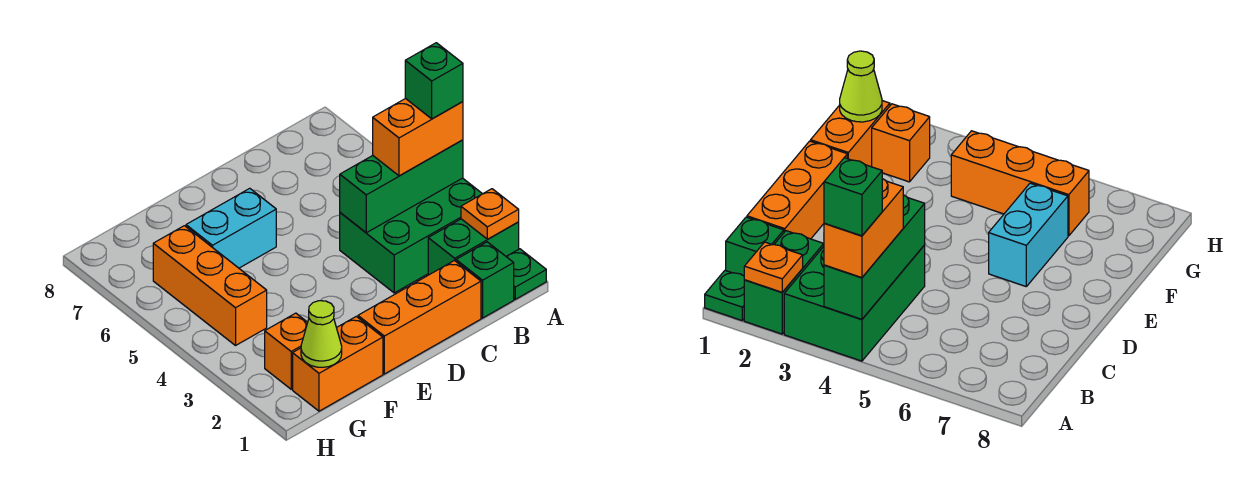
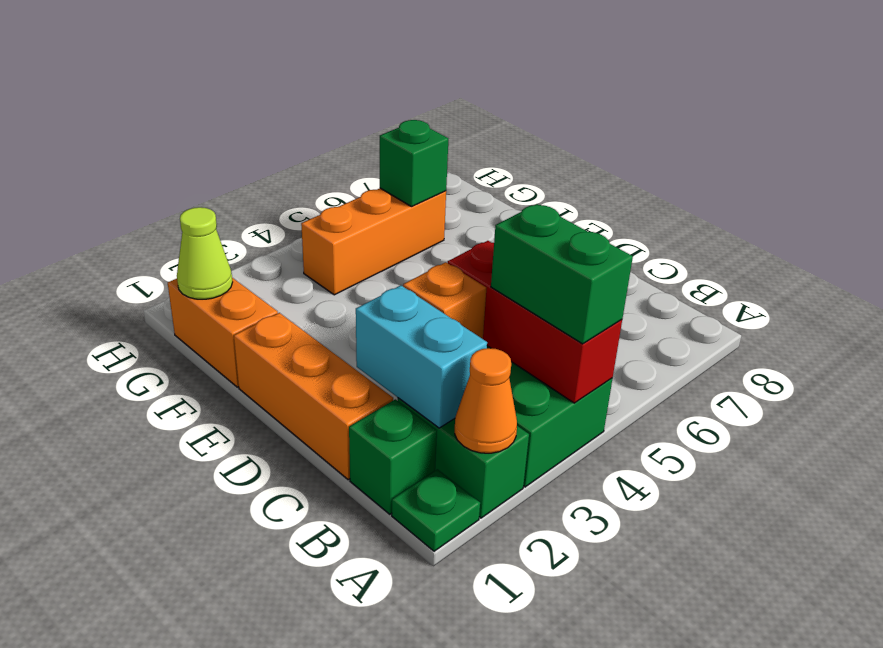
orange plate A2 level 2 -> orange cone A2 level 2
green brick A4:C4 level 2 -> red brick A4:C4 level 2
orange brick A4:B4 level 3 -> green brick A4:B4 level 3
green brick A4 level 4 -> green brick G6 level 2
cyan brick E6:F6 level 1 -> cyan brick B2:C2 level 2
orange brick G2 level 1 -> orange brick C3 level 2

